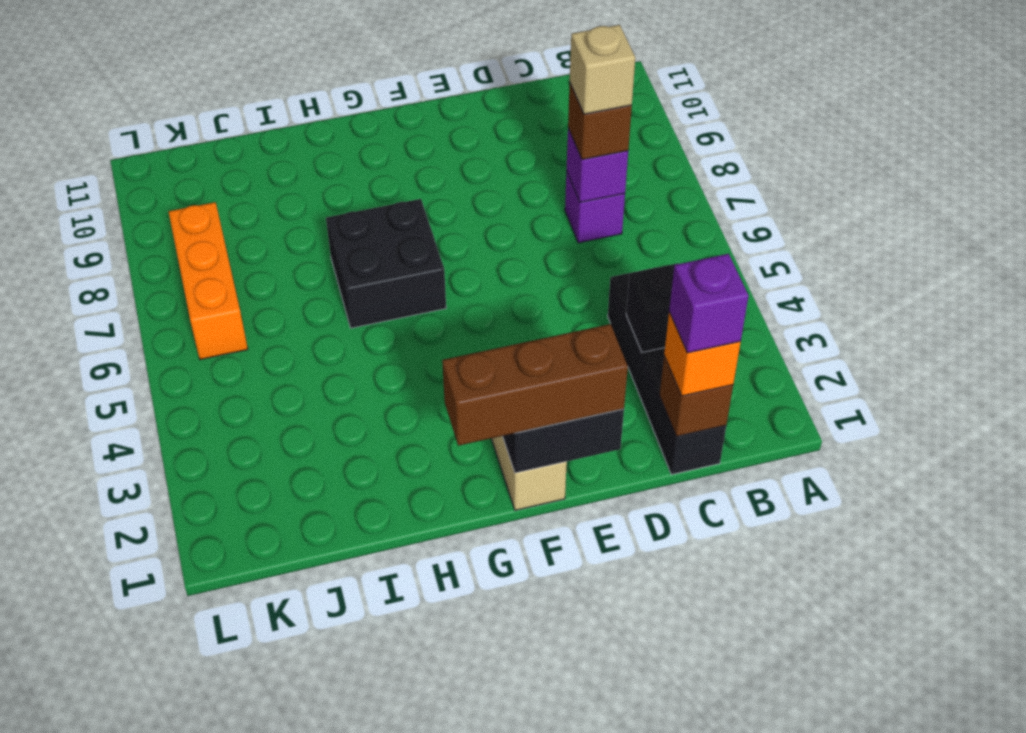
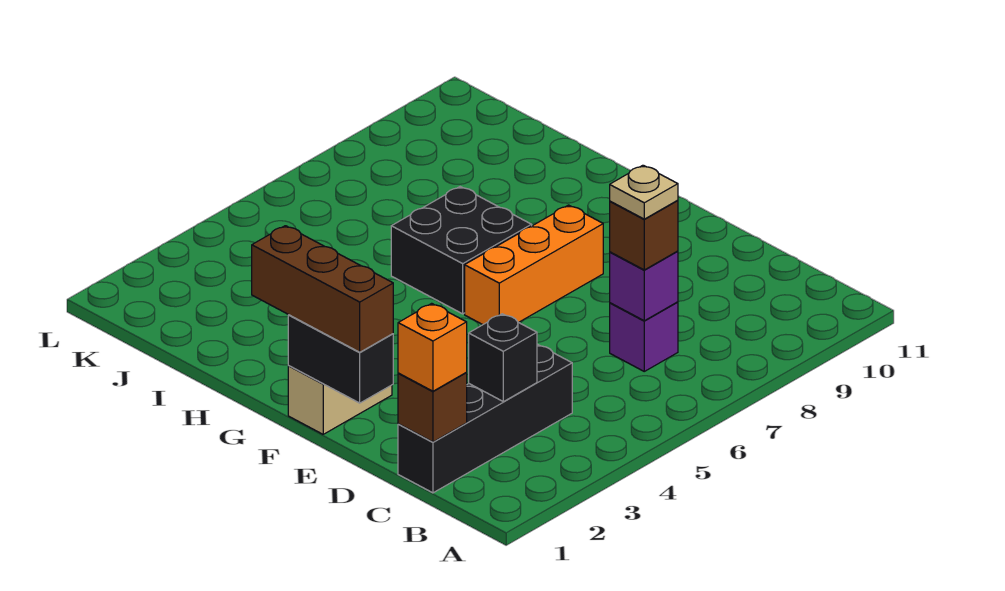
purple brick C1 level 4 -> none
tan brick C7 level 4 -> tan plate C7 level 4
orange brick K6:K8 level 1 -> orange brick F6:F8 level 1

